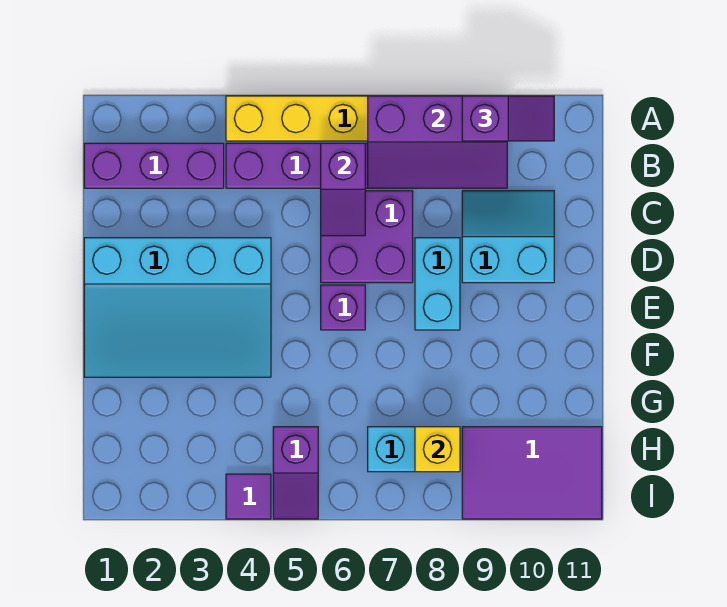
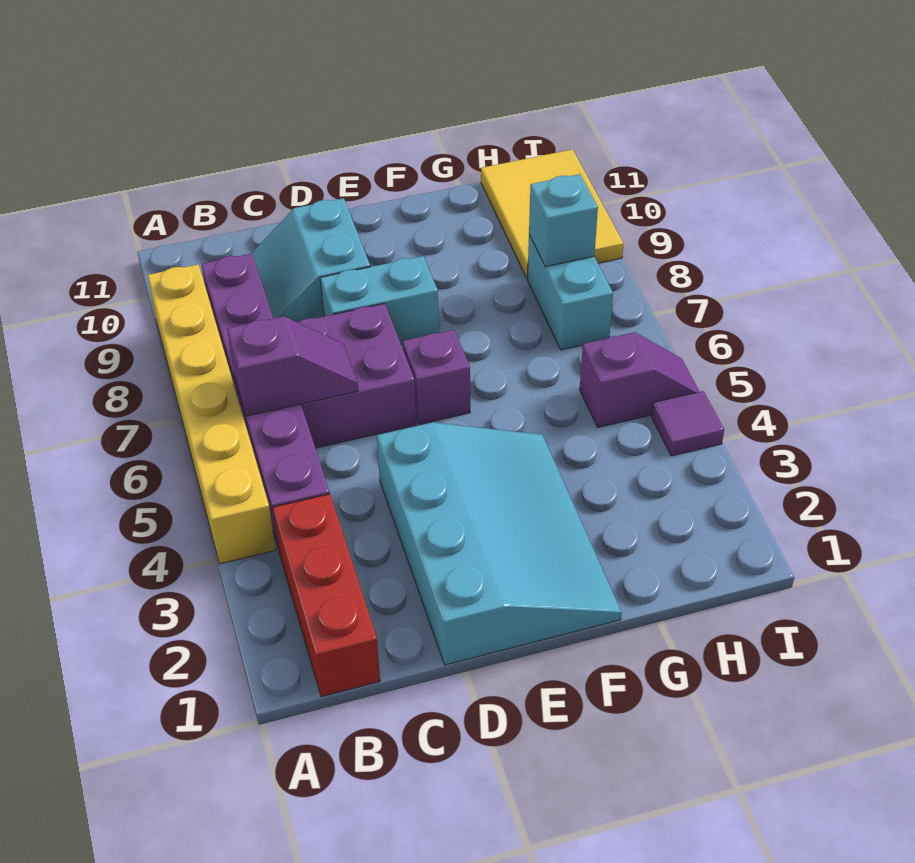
purple slope A7:B9 level 2 top A -> none
purple slope A9:A10 level 3 top 9 -> none
purple brick B1:B3 level 1 -> red brick B1:B3 level 1
yellow brick H8 level 2 -> cyan brick H8 level 2
purple tile H9:I11 level 1 -> yellow tile H9:I11 level 1

